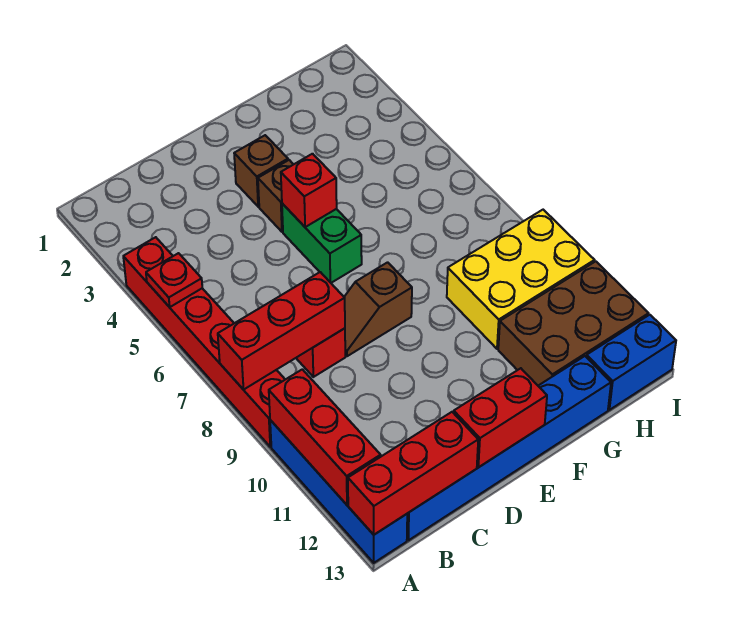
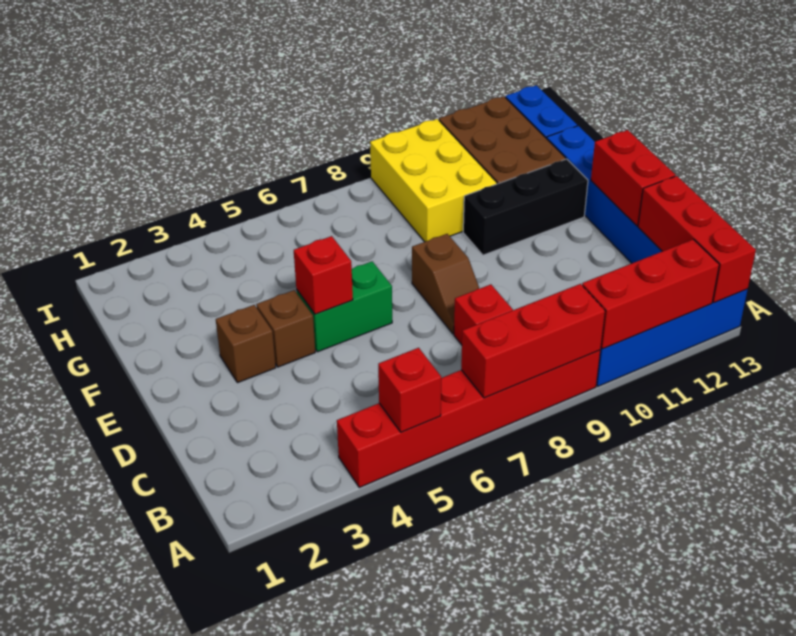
red plate A5 level 2 -> red brick A5 level 2
red brick A8:C8 level 2 -> red brick A7:A9 level 2
none -> black brick F10:F12 level 1

